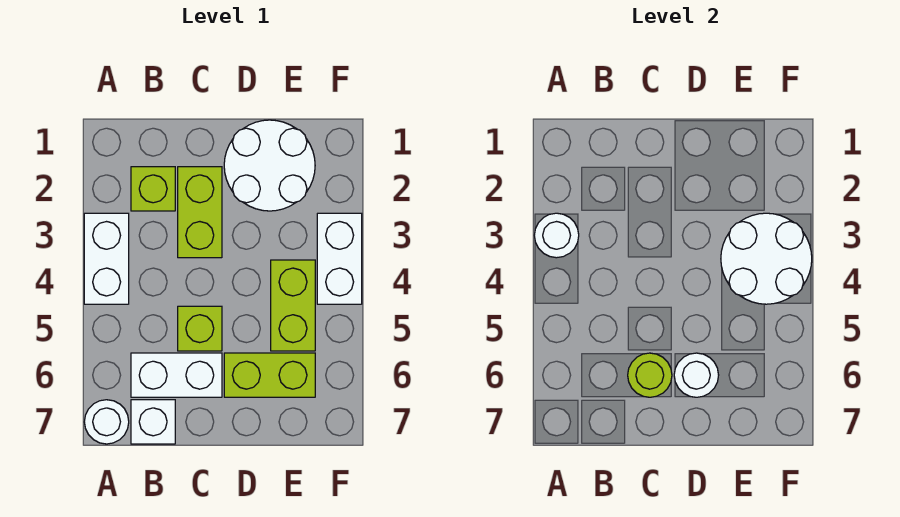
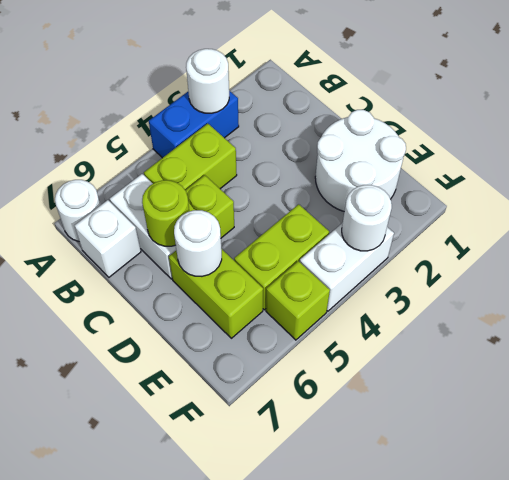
white brick A3:A4 level 1 -> blue brick A3:A4 level 1
lime brick B2 level 1 -> lime brick F5 level 1
lime brick C2:C3 level 1 -> lime brick B4:B5 level 1
white round brick E3:F4 level 2 -> white round brick F3 level 2

